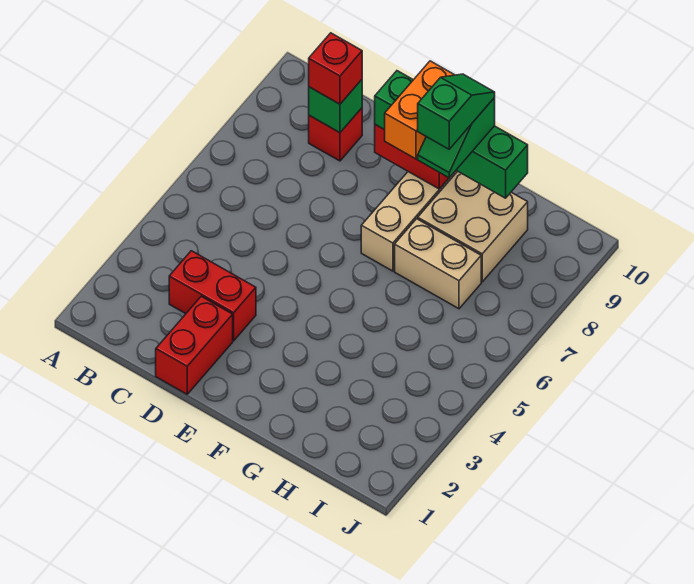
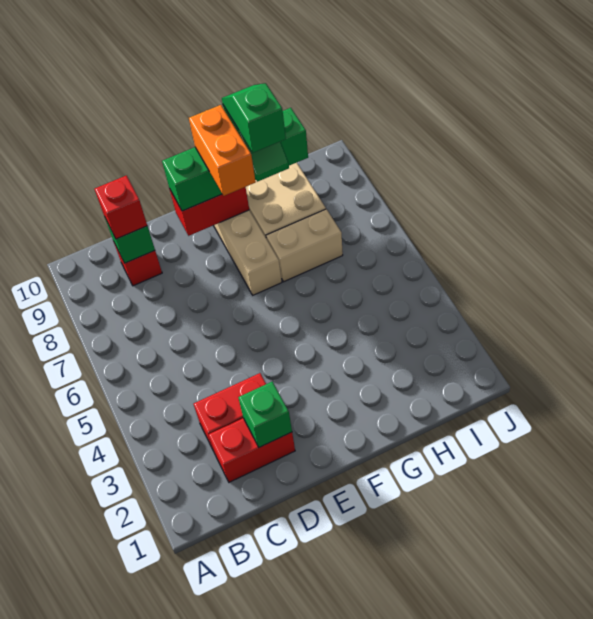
red brick D1:D2 level 1 -> red brick C2:D2 level 1
none -> green brick D2 level 2

